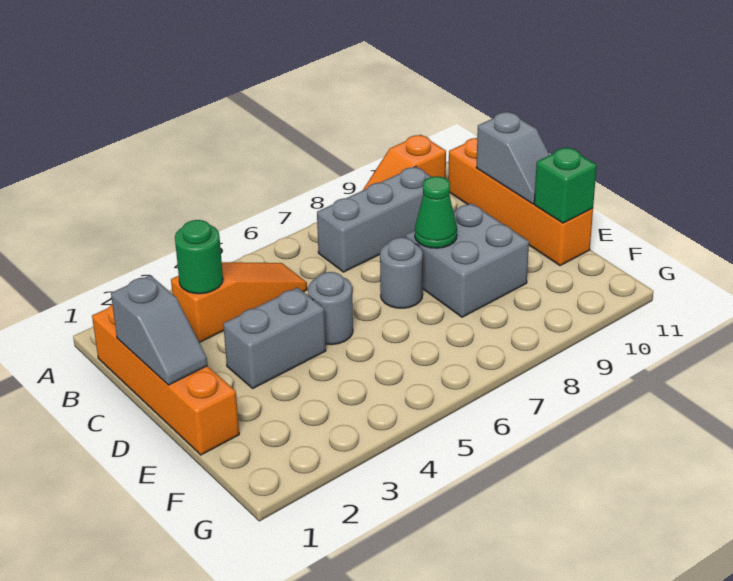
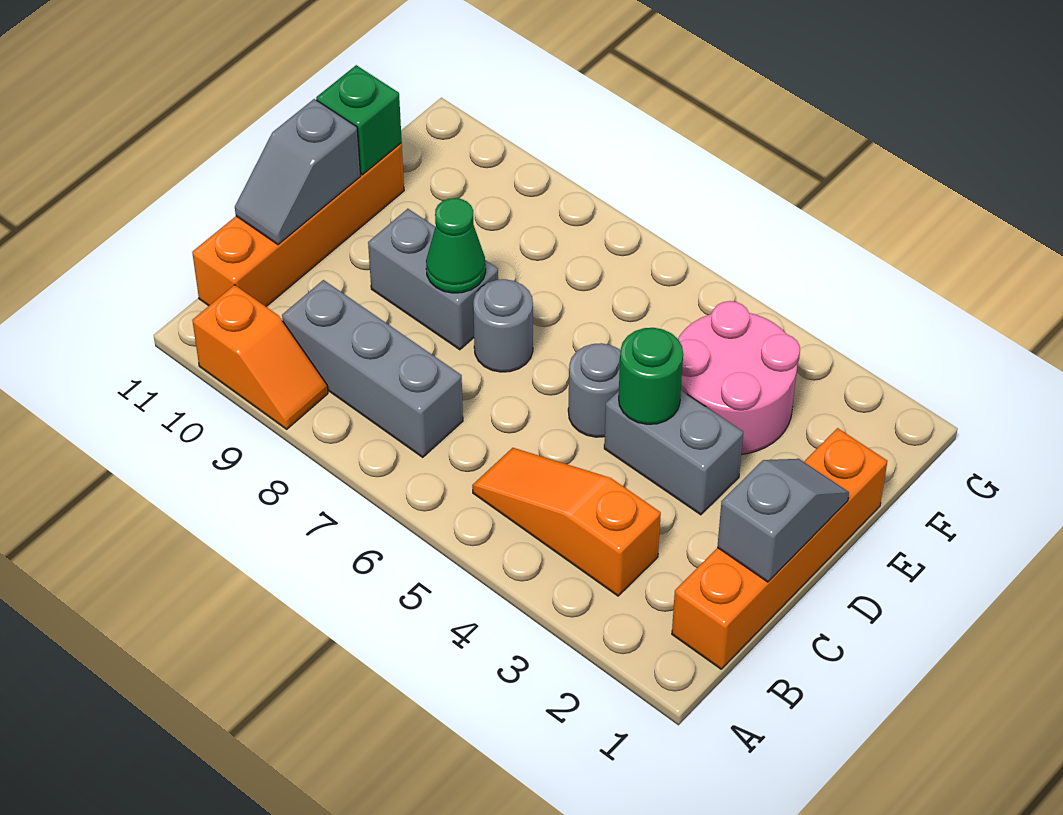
green round brick B3 level 2 -> green round brick D4 level 2
grey slope C11:D11 level 2 top C -> grey slope C11:D11 level 2 top D
grey brick D8:E9 level 1 -> grey brick D8:D9 level 1
none -> pink round brick E3:F4 level 1

